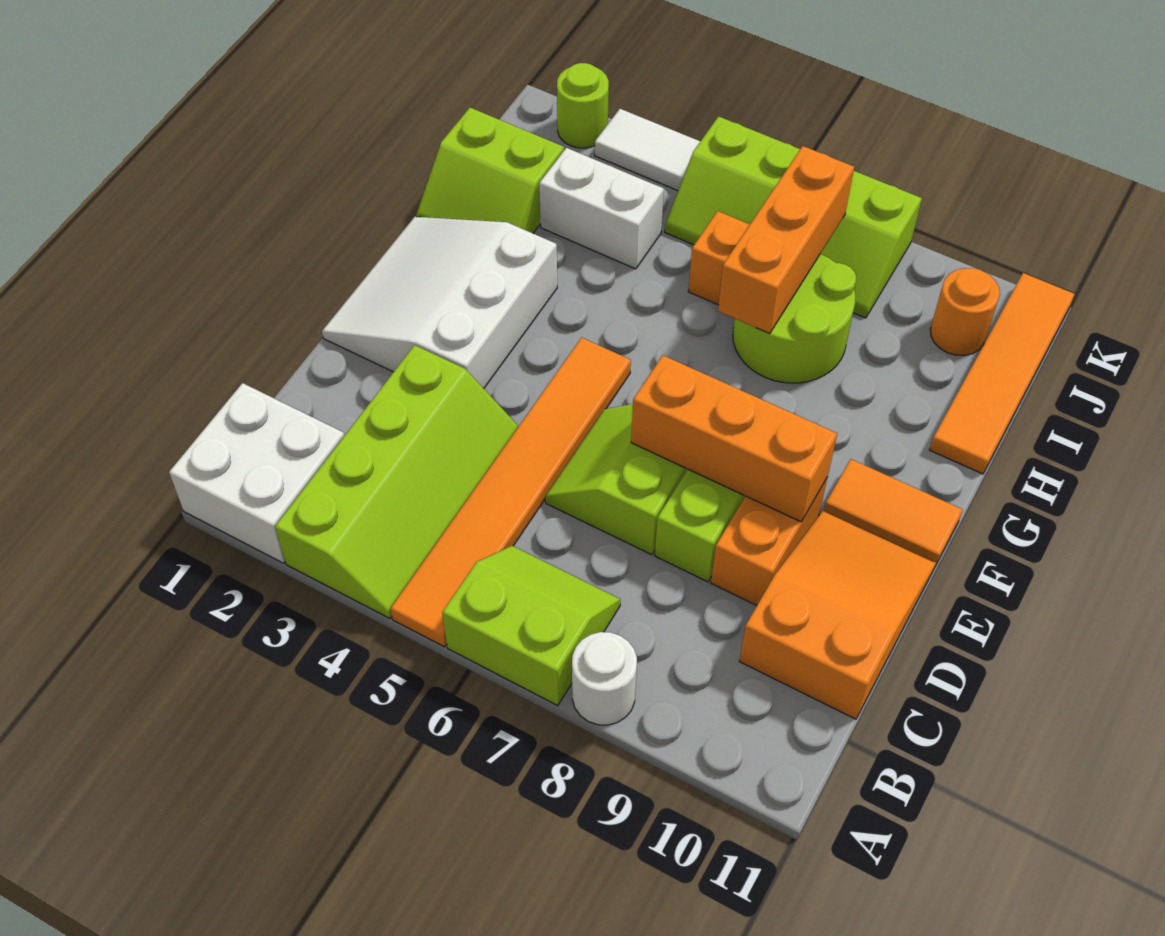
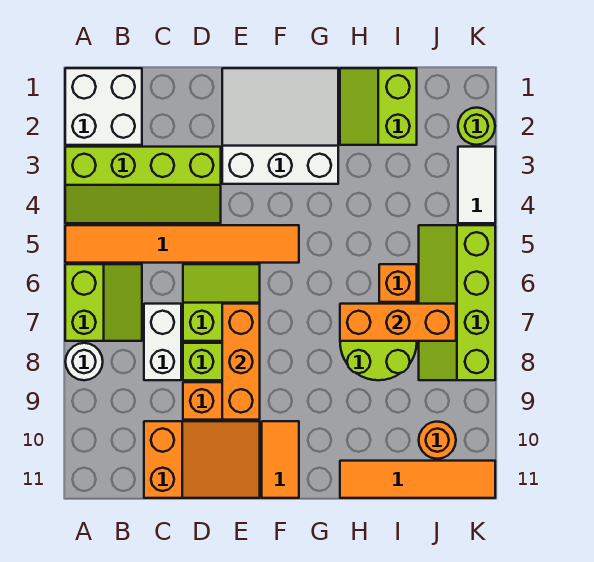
white brick I3:I4 level 1 -> white brick C7:C8 level 1

